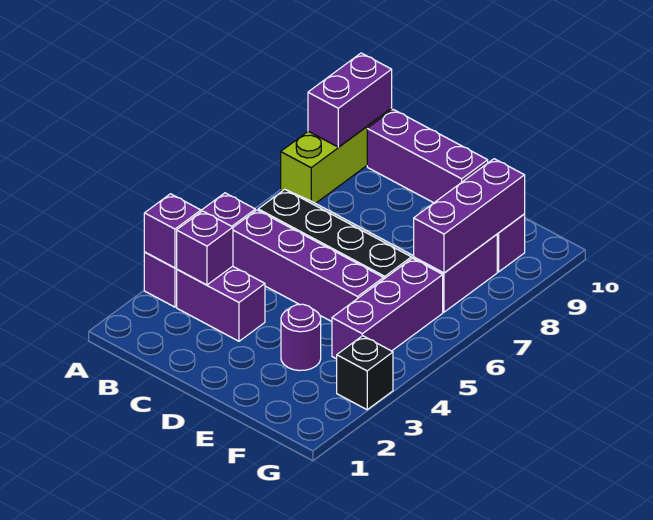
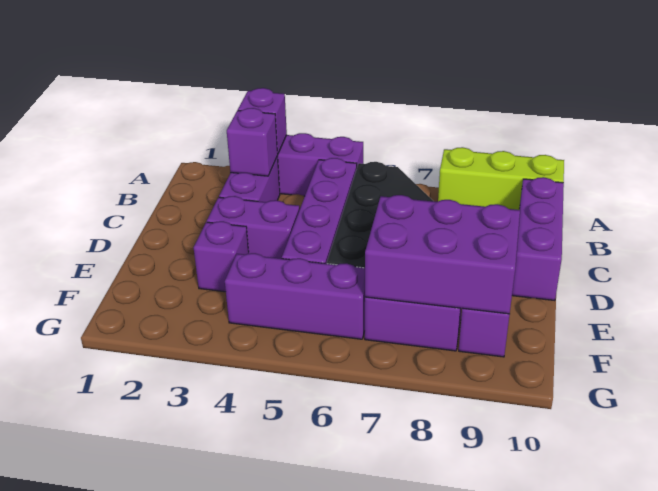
purple brick A9:A10 level 2 -> purple brick D3:D4 level 1
purple round brick E3 level 1 -> purple brick E3 level 1
purple brick F7:F9 level 2 -> purple brick E7:F9 level 2
black brick G3 level 1 -> none

